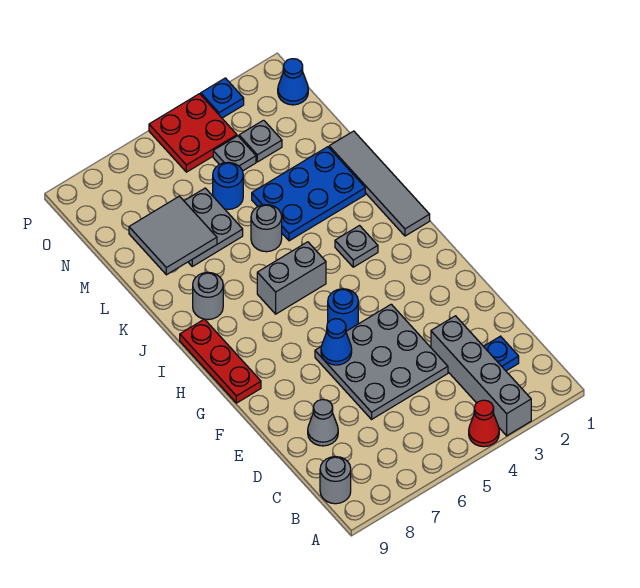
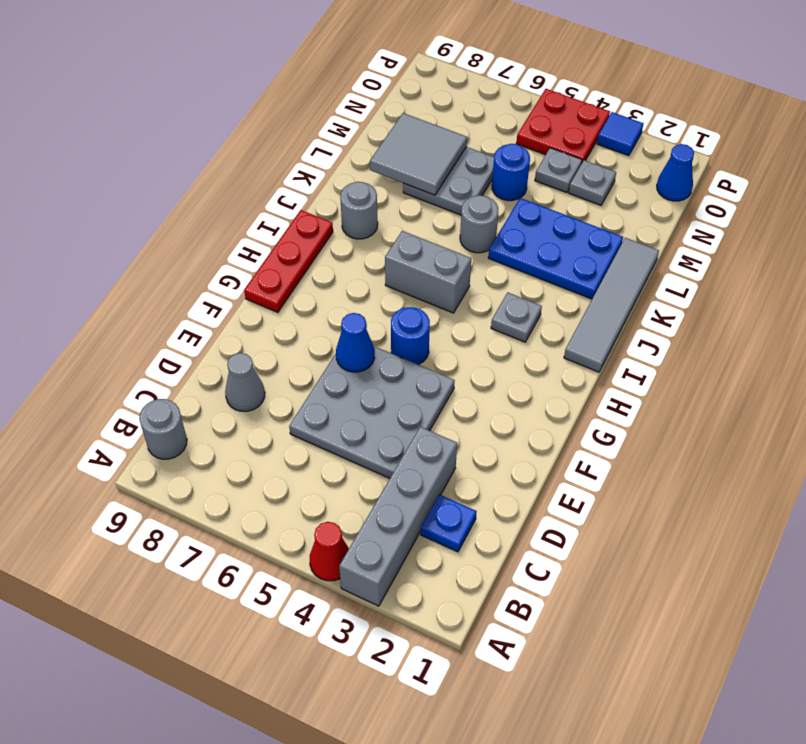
blue plate P3 level 1 -> blue tile P3 level 1

